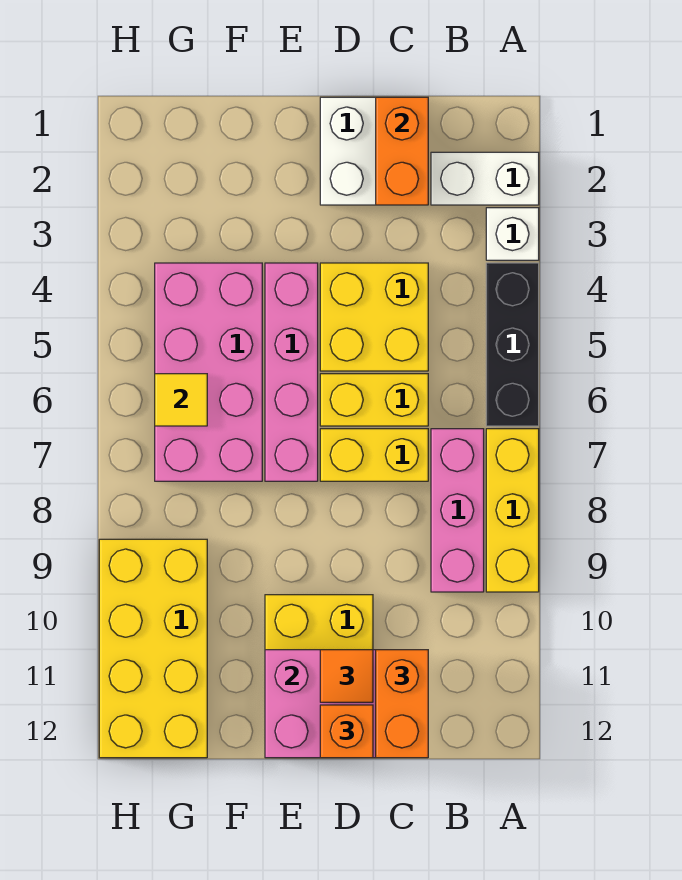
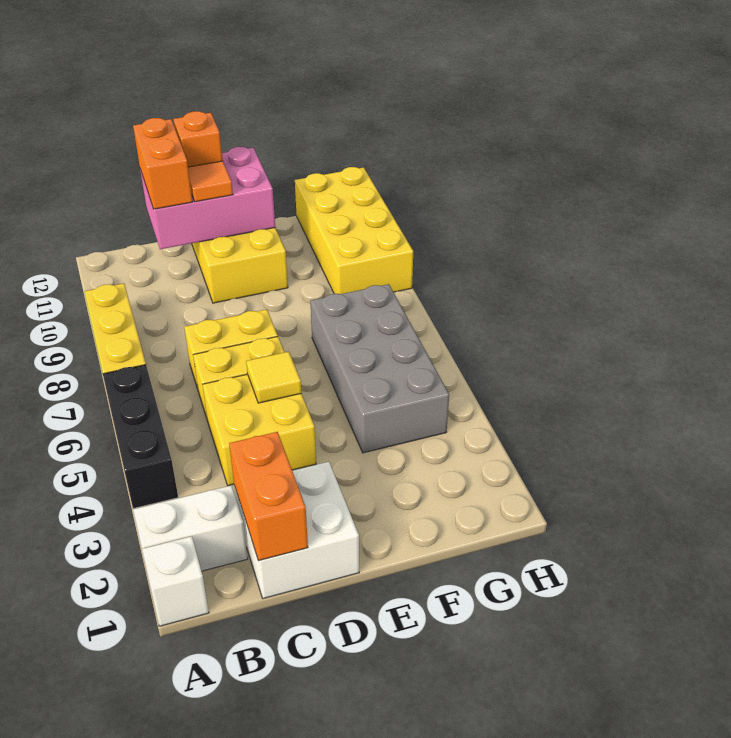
white brick A3 level 1 -> white brick A1 level 1
pink brick B7:B9 level 1 -> none
pink brick E4:E7 level 1 -> none
pink brick F4:G7 level 1 -> grey brick F4:G7 level 1
yellow tile G6 level 2 -> yellow tile D5 level 2

